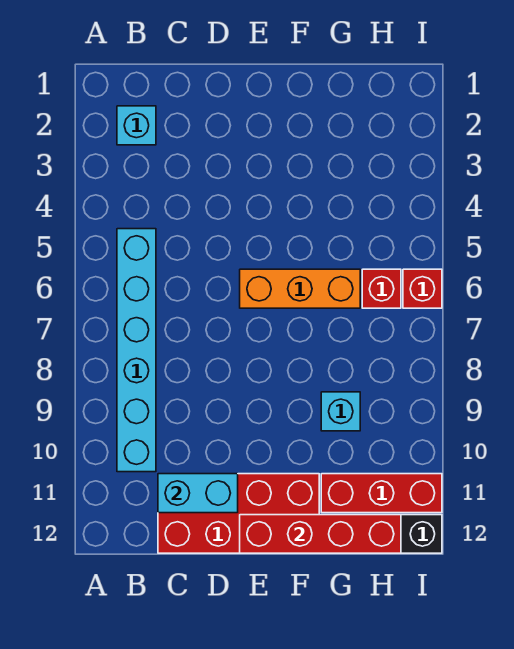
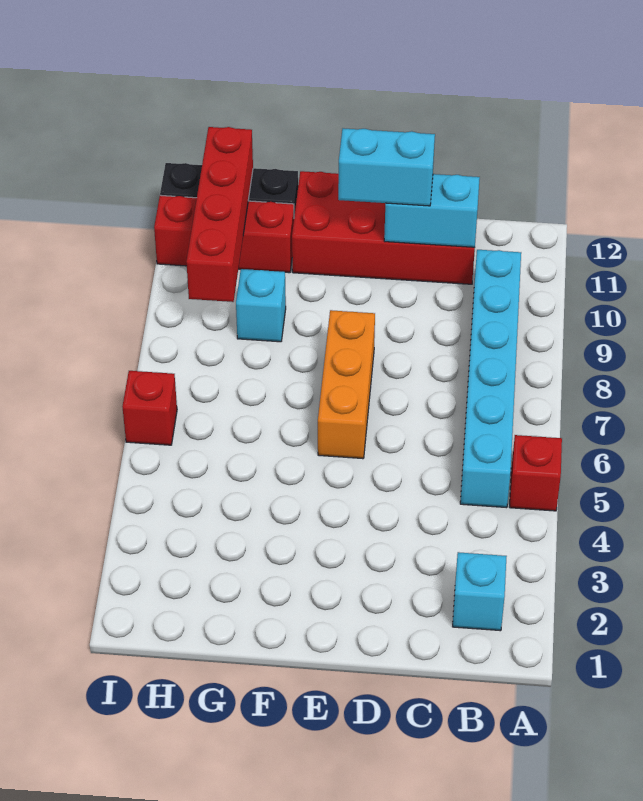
none -> cyan brick D11:E11 level 3
orange brick E6:G6 level 1 -> orange brick E6:E8 level 1
red brick E12:H12 level 2 -> red brick H9:H12 level 2
red brick H6 level 1 -> red brick A5 level 1

